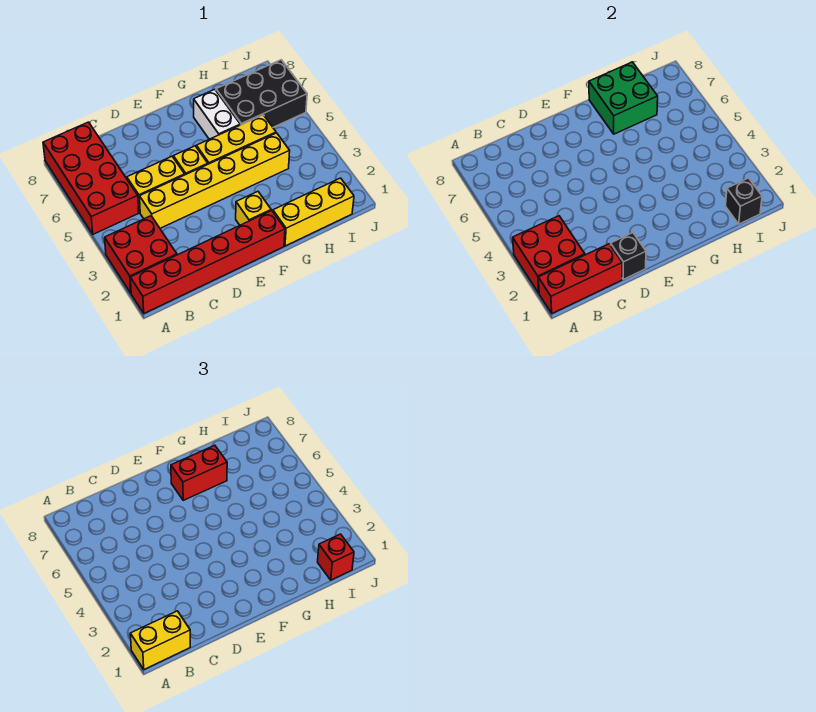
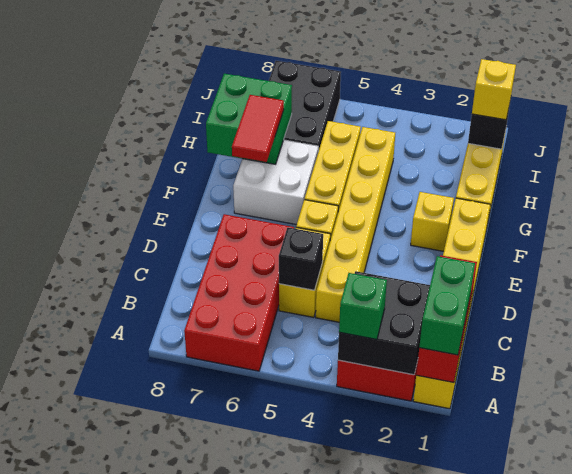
red brick A1:F1 level 1 -> yellow brick A1:F1 level 1
yellow brick A1:B1 level 3 -> green brick A1:B1 level 3
red brick A2:B3 level 2 -> black brick A2:B3 level 2
none -> green brick A3 level 3
red brick A5:B8 level 1 -> red brick A6:D7 level 1
black brick D1 level 2 -> black brick C5 level 2
red brick F7:G7 level 3 -> red tile F7:G7 level 3
white brick G6:G7 level 1 -> white brick F6:G7 level 1
red brick I1 level 3 -> yellow brick I1 level 3

